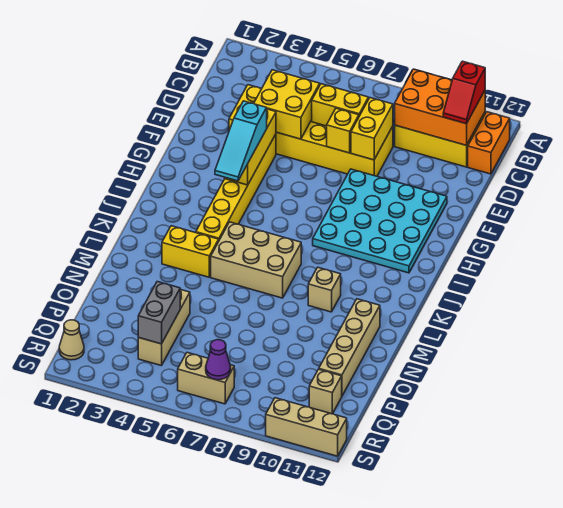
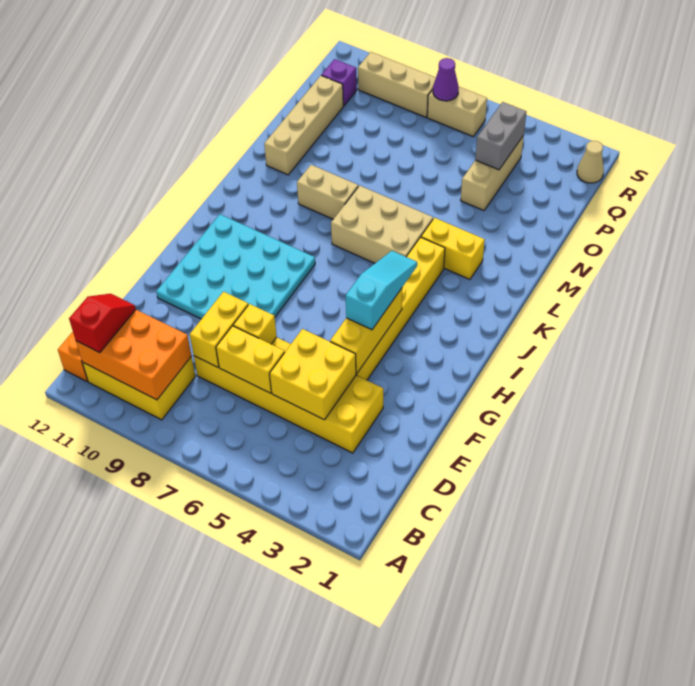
tan brick L9 level 1 -> tan brick L8:L9 level 1
tan brick Q11 level 1 -> purple brick Q11 level 1
tan brick S10:S12 level 1 -> tan brick R8:R10 level 1

